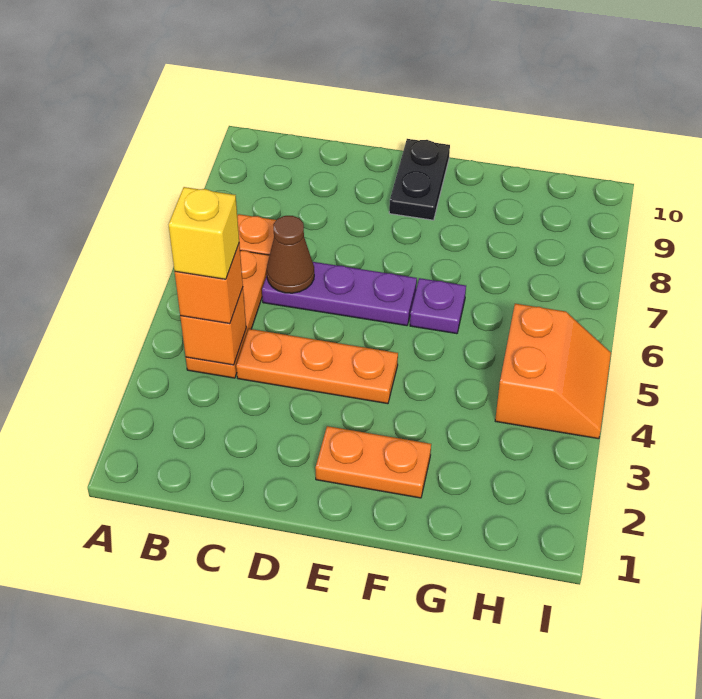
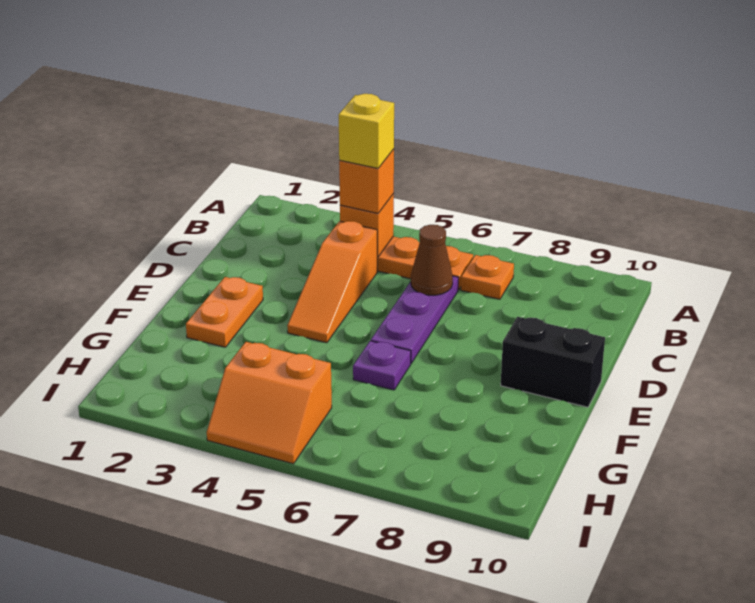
orange plate C4:E4 level 1 -> orange slope C4:E4 level 1 top C
black plate E9:E10 level 1 -> black brick E9:E10 level 1

